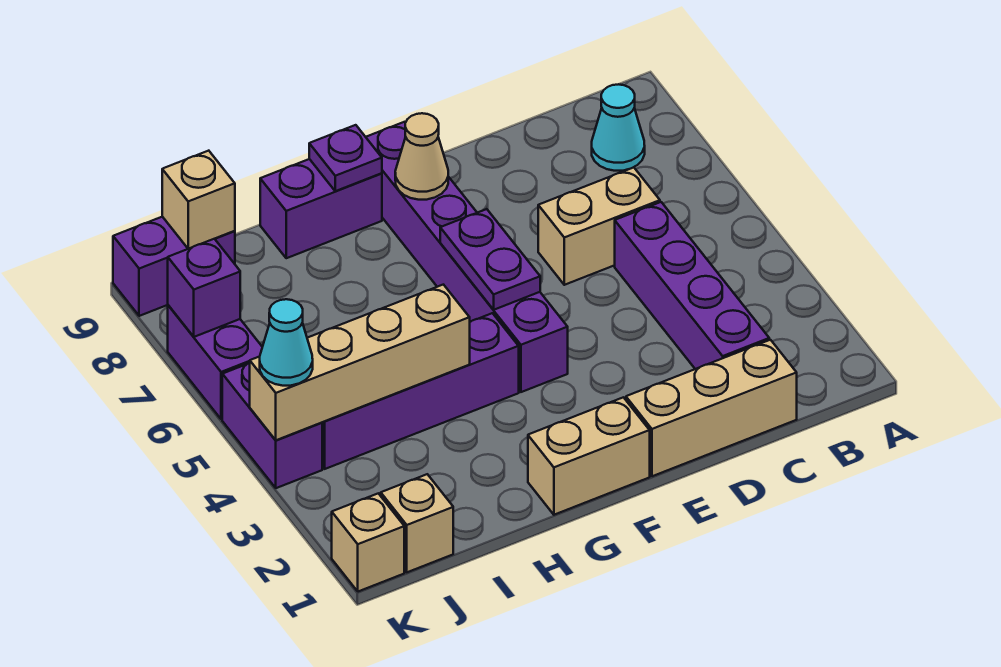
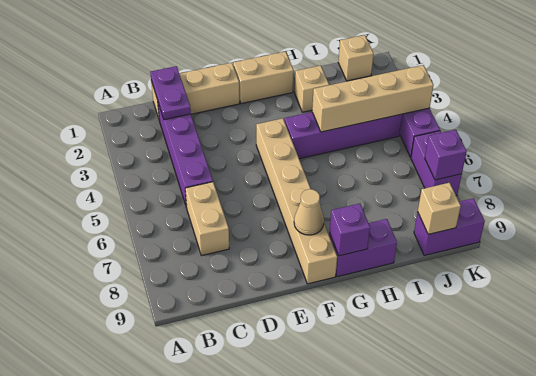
cyan cone B8 level 1 -> none
tan brick C6:D6 level 1 -> tan brick C6:C7 level 1
purple brick F4:F9 level 1 -> tan brick F4:F9 level 1
purple plate F5:F6 level 2 -> purple plate C1:C2 level 2
purple plate G9 level 2 -> purple brick G9 level 2
tan brick K1 level 1 -> tan brick H2 level 1
cyan cone K4 level 3 -> none

